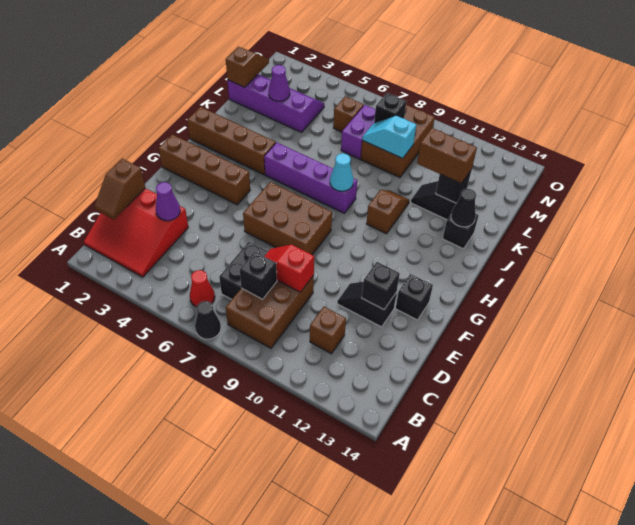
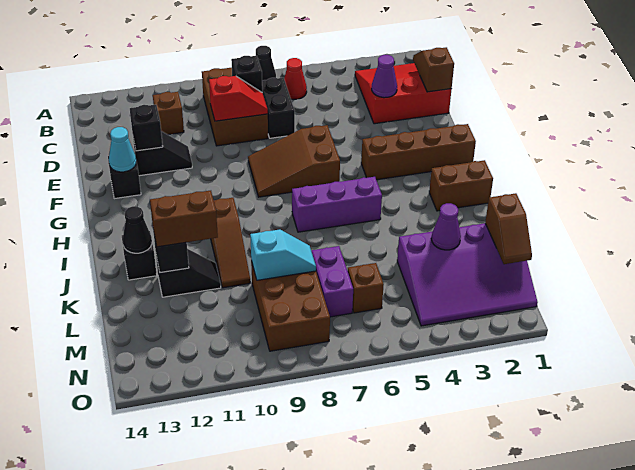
brown brick F6:G8 level 1 -> brown slope F6:G8 level 1 top 6
brown brick I1:I4 level 1 -> brown brick I1:I2 level 1
purple brick I5:I8 level 1 -> purple brick I5:I7 level 1
cyan cone I8 level 2 -> cyan cone F13 level 2
brown slope I10:J10 level 1 top I -> brown slope I10:K10 level 1 top I
purple slope L1:M4 level 1 top L -> purple slope L1:N4 level 1 top L
black brick M8 level 2 -> none

